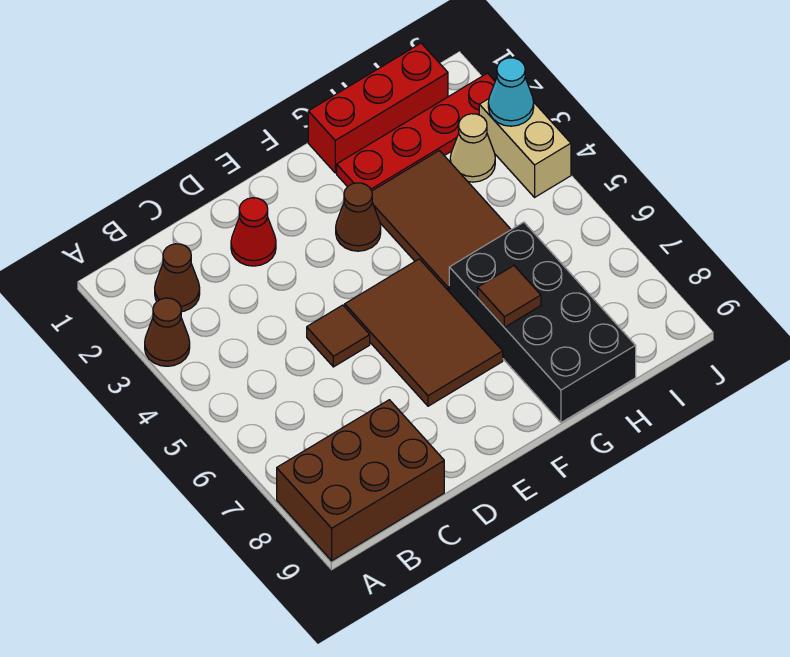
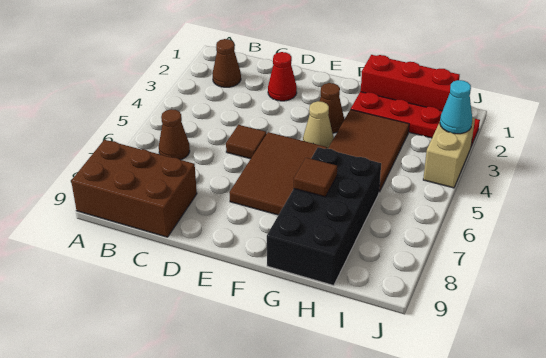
brown cone A3 level 1 -> brown cone B6 level 1
tan cone I3 level 1 -> tan cone F4 level 1

